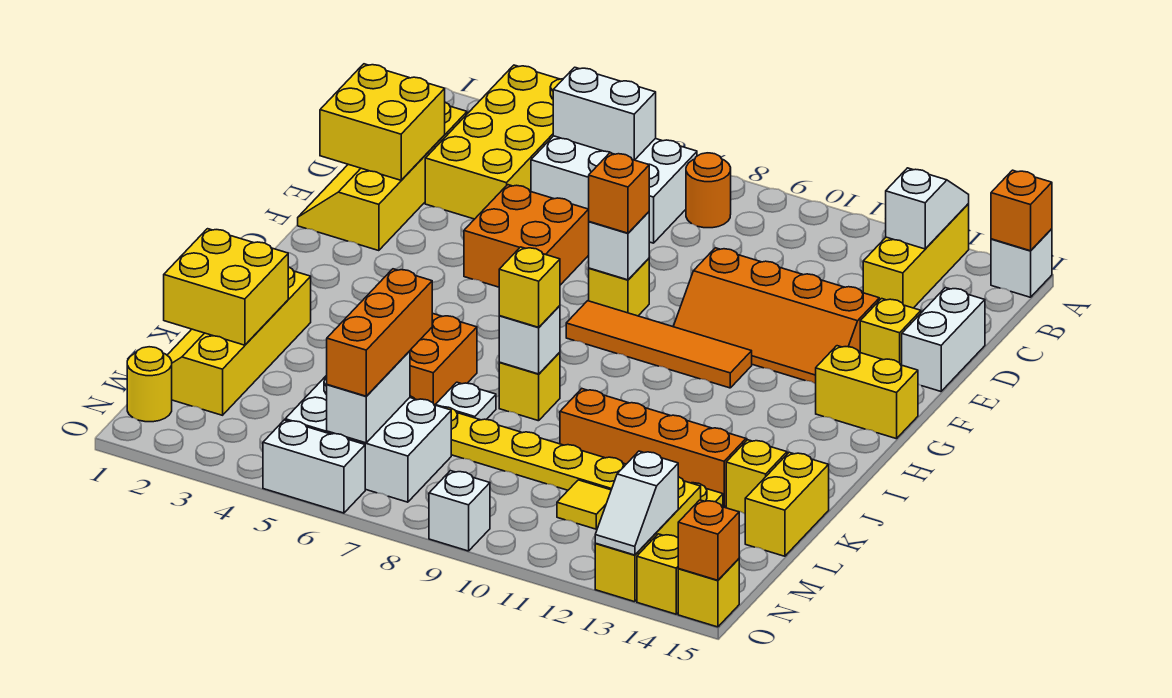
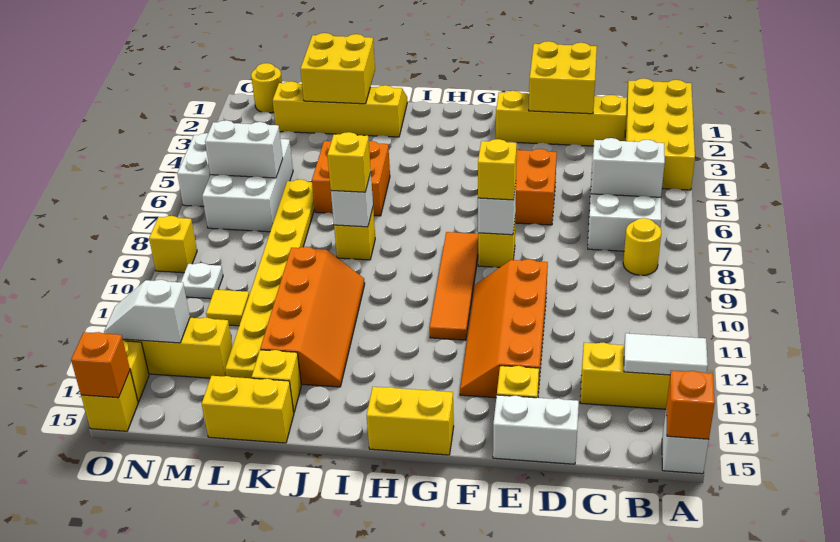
yellow brick A3:D4 level 1 -> yellow brick A1:B4 level 1
white slope A13:B13 level 2 top B -> white tile A13:B13 level 2
white brick B5:B6 level 2 -> white brick B6:C6 level 2
orange round brick B8 level 1 -> yellow round brick B8 level 1
orange brick F8 level 3 -> yellow brick F8 level 3
yellow brick G14:G15 level 1 -> yellow brick G15:H15 level 1
white plate K7 level 1 -> white plate N10 level 1
orange brick L6:N6 level 3 -> none
white brick O9 level 1 -> yellow brick O9 level 1

